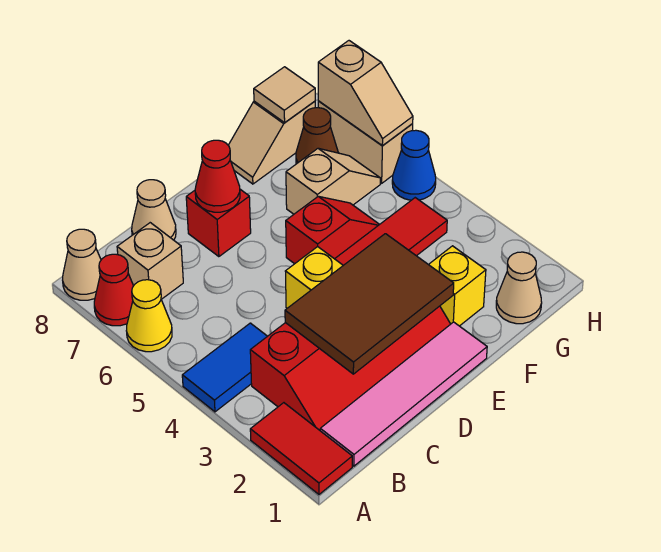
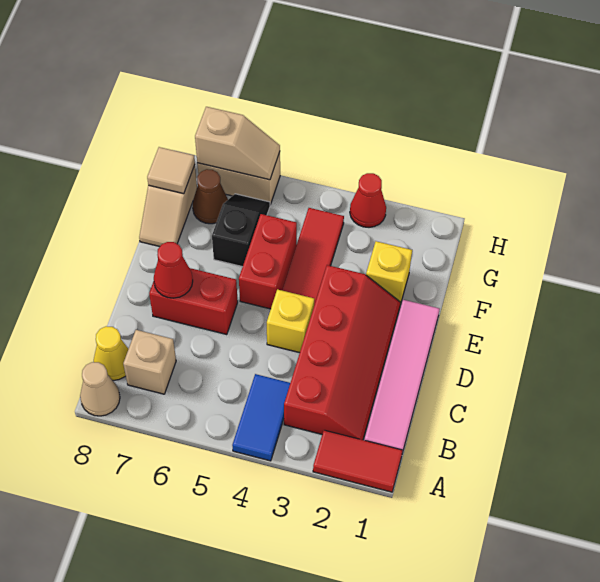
yellow cone A6 level 1 -> yellow cone B8 level 1
red cone A7 level 1 -> red cone H3 level 1
brown tile C2:E3 level 2 -> none
tan cone C8 level 1 -> none
red brick D7 level 1 -> red brick D6:D7 level 1
red slope E5:F5 level 1 top E -> red brick E5:F5 level 1
tan slope F6:G6 level 1 top F -> black slope F6:G6 level 1 top F
tan cone G1 level 1 -> none
blue cone H5 level 1 -> none

